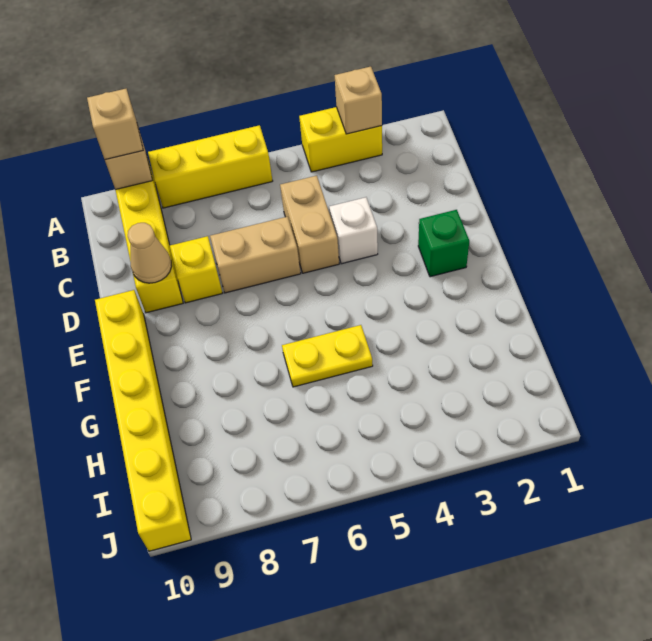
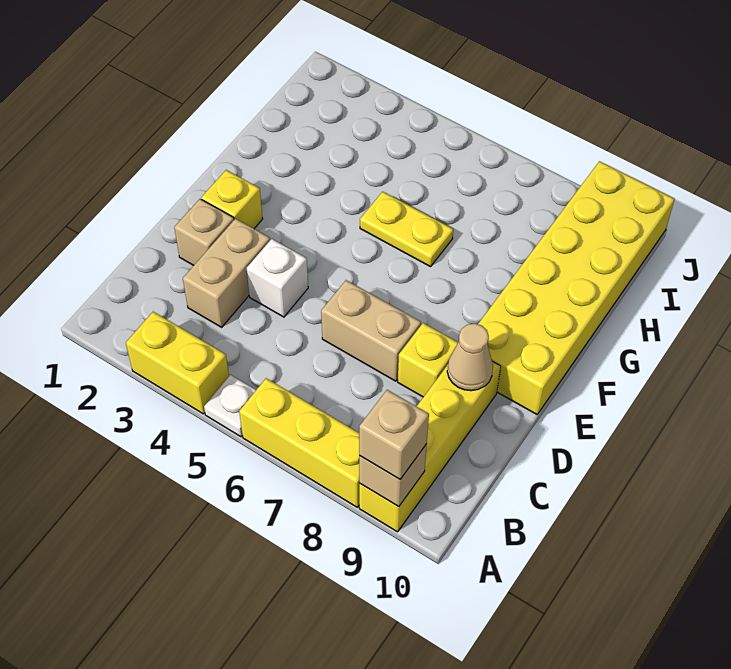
tan brick A3 level 2 -> tan brick D2 level 1
none -> white plate A5 level 1
tan brick C5:D5 level 1 -> tan brick C3:D3 level 1
green brick E2 level 1 -> yellow brick E2 level 1
yellow brick E10:J10 level 1 -> yellow brick E9:J10 level 1

